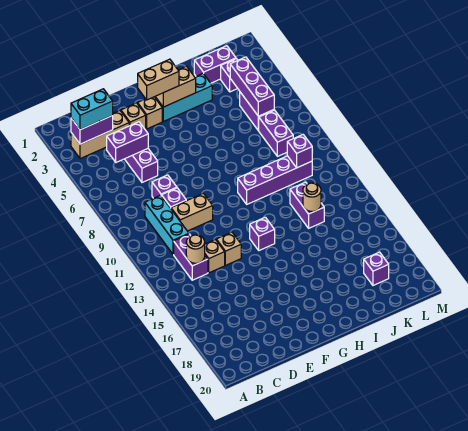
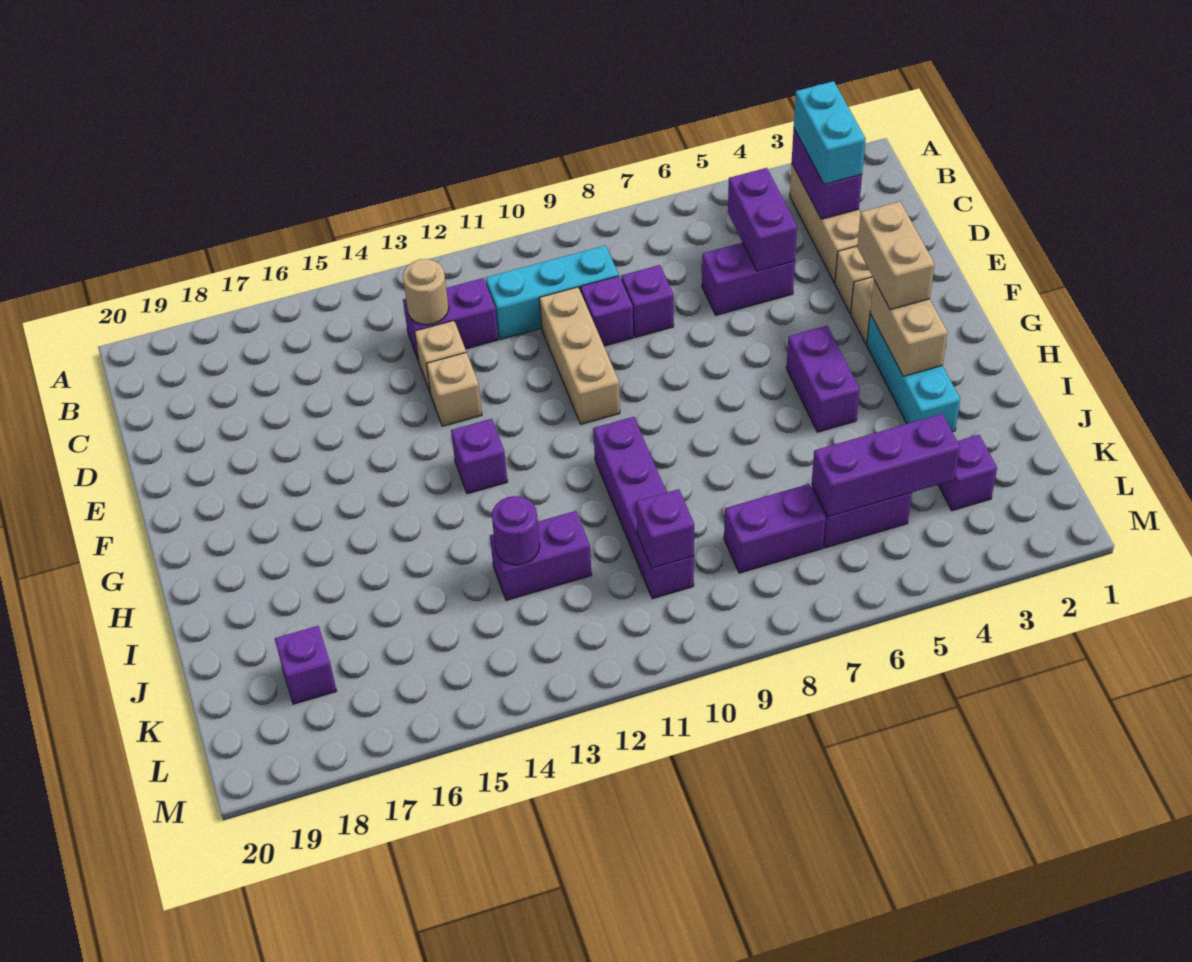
tan brick D10:E10 level 1 -> tan brick D10:F10 level 1
purple brick J2:K2 level 1 -> purple brick G5:H5 level 1
tan round brick J13 level 2 -> purple round brick J13 level 2

